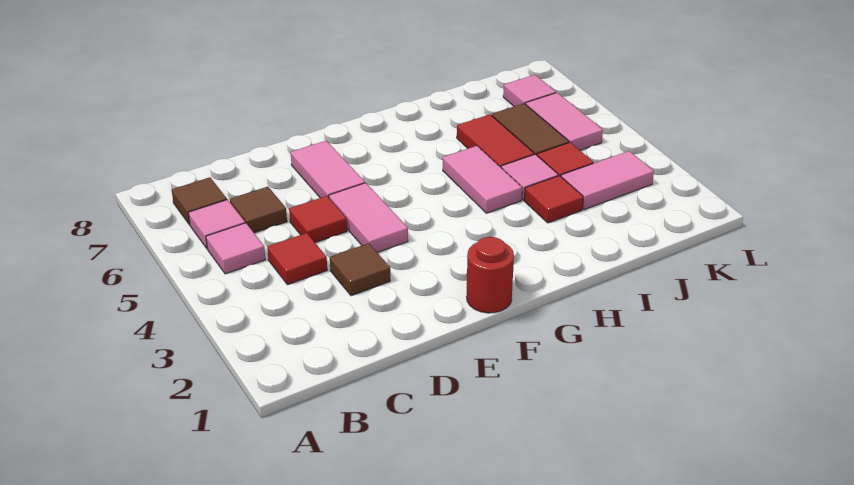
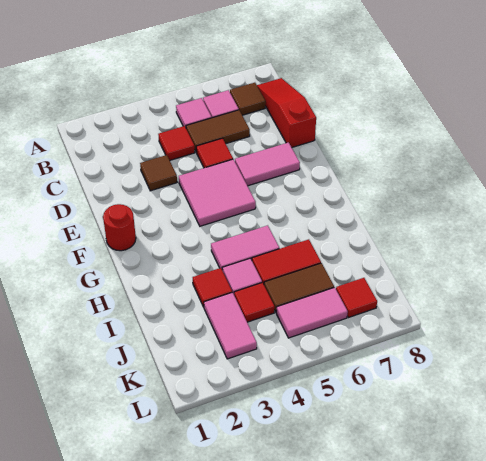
none -> red slope B8:D8 level 1 top D
brown tile C6 level 1 -> brown tile C5:C6 level 1
pink tile E4:E5 level 1 -> pink tile E4:F5 level 1
pink tile K7 level 1 -> red tile K7 level 1

